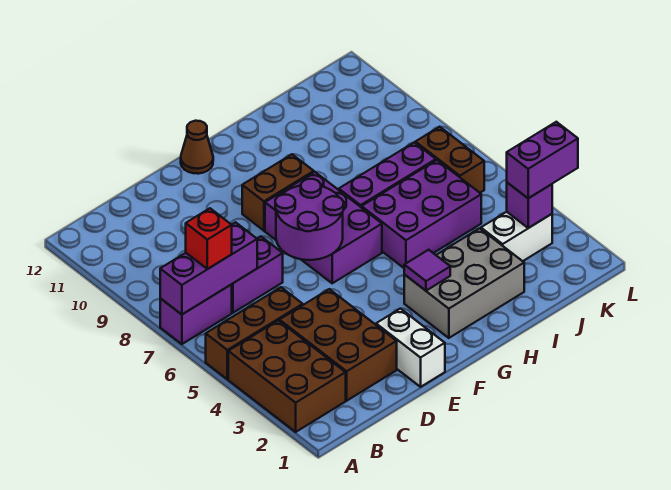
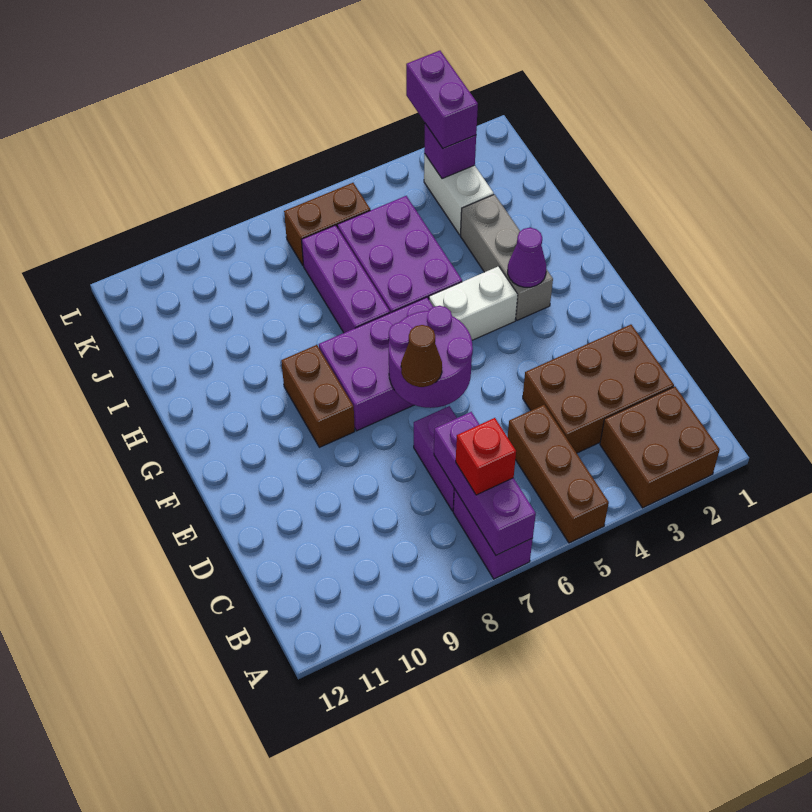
brown brick A2:B4 level 1 -> brown brick A2:B3 level 1
white brick E1:E2 level 1 -> white brick G4:G5 level 1
brown cone F12 level 1 -> brown cone E7 level 3
grey brick G2:I3 level 1 -> grey brick G3:I3 level 1
purple tile G3 level 2 -> purple cone G3 level 2

